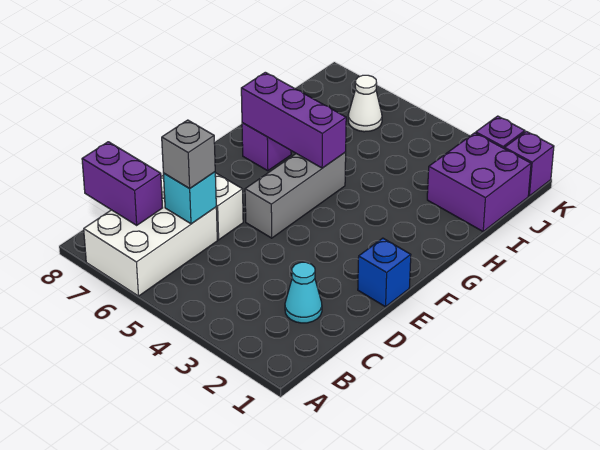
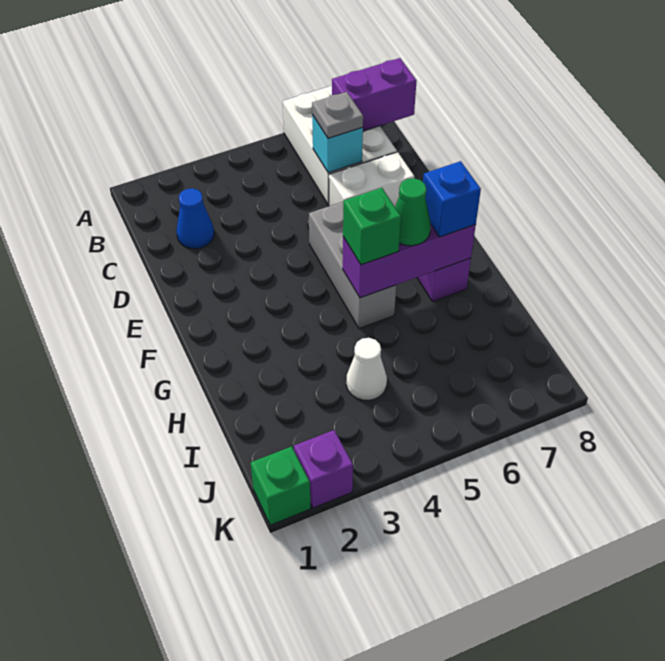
cyan cone C2 level 1 -> blue cone C2 level 1
grey brick C6 level 3 -> grey plate C6 level 3
blue brick E1 level 1 -> blue brick G7 level 3
none -> green brick G5 level 3
none -> green cone G6 level 3
purple brick I1:J2 level 1 -> none
white cone J6 level 1 -> white cone I4 level 1
purple brick K1 level 1 -> green brick K1 level 1

